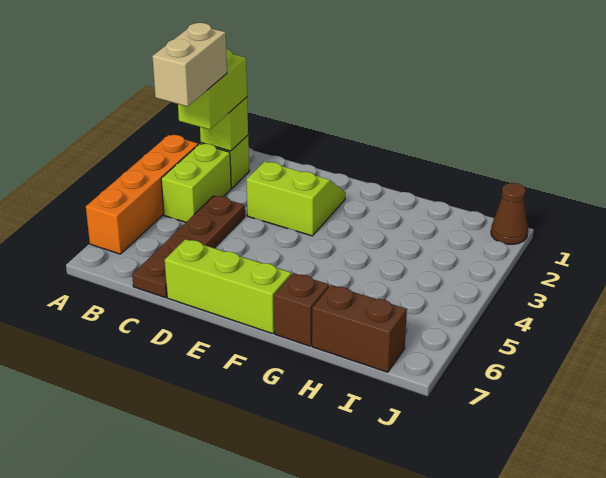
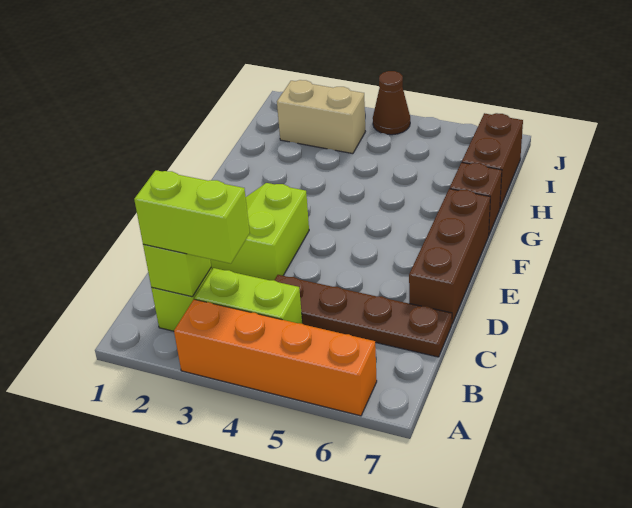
tan brick B3:B4 level 4 -> tan brick I2:I3 level 1
lime brick D7:F7 level 1 -> brown brick D7:F7 level 1
brown cone J1 level 1 -> brown cone J4 level 1

